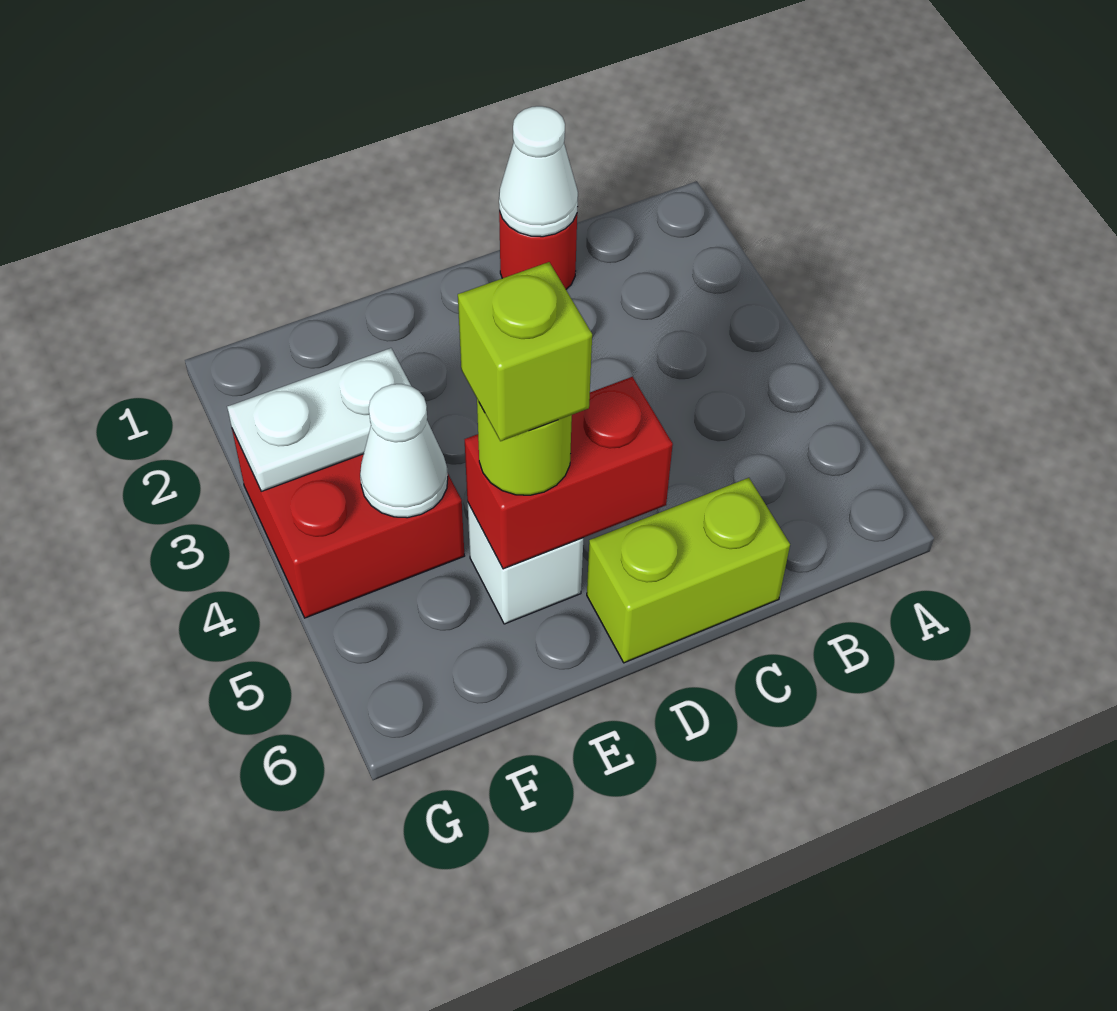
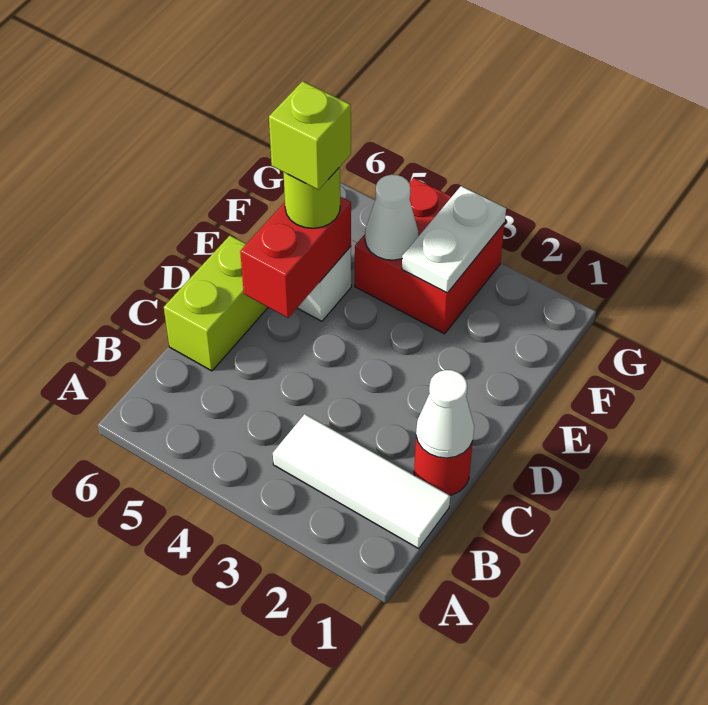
none -> white tile B1:B3 level 1

